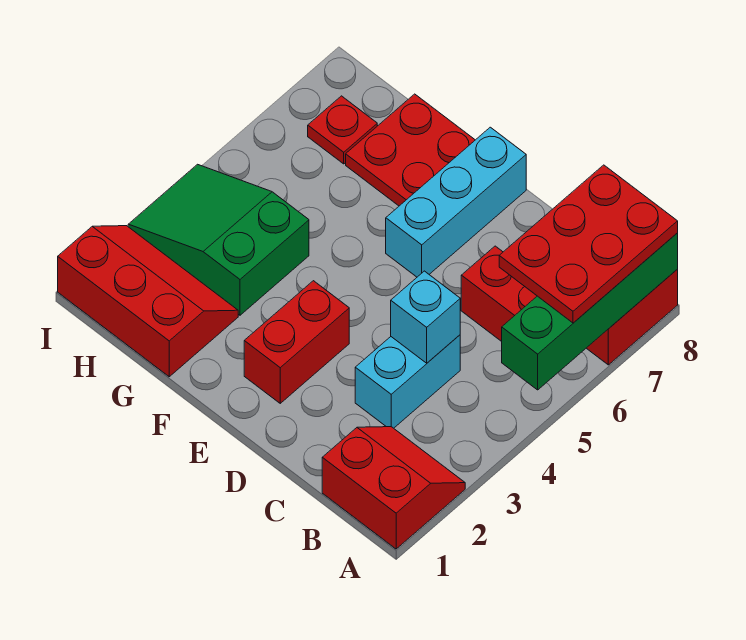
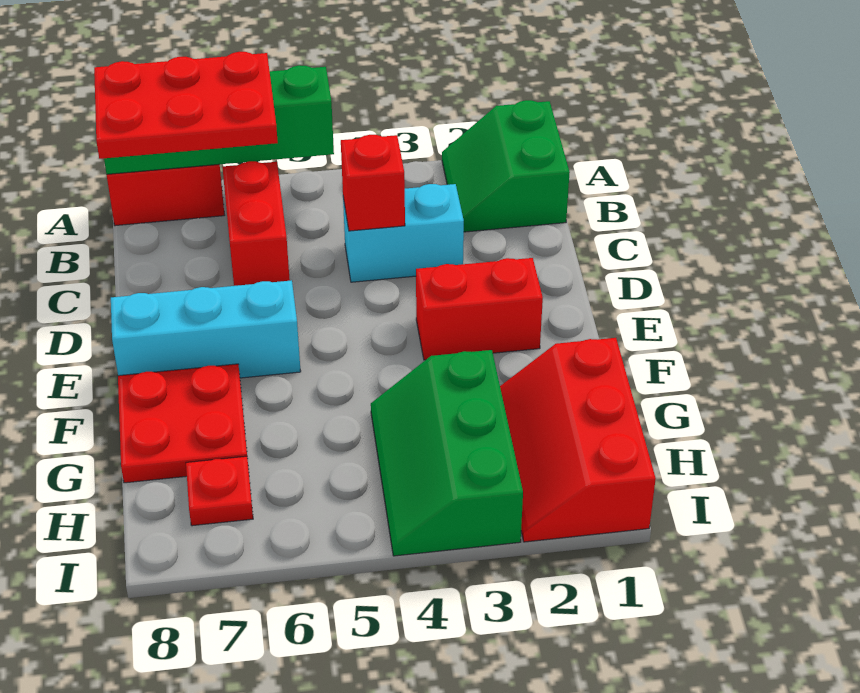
red slope A1:B2 level 1 top 1 -> green slope A1:B2 level 1 top 1
cyan brick C4 level 2 -> red brick C4 level 2
green slope G3:I4 level 1 top G -> green slope G3:I4 level 1 top 3

